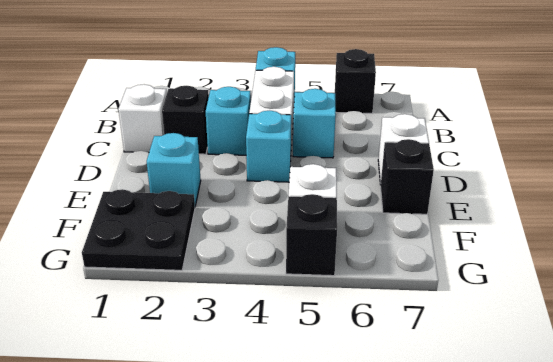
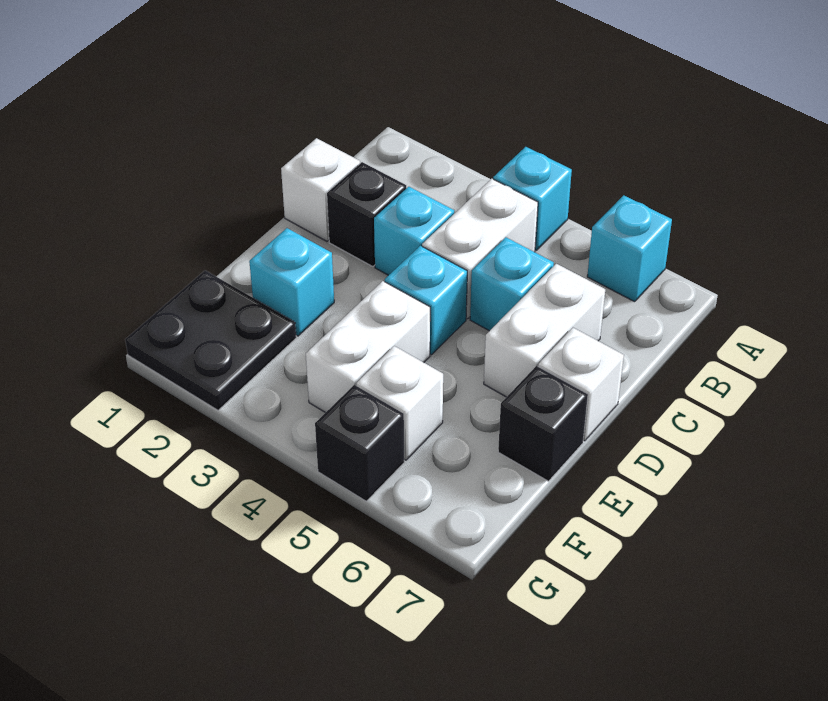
black brick A6 level 1 -> cyan brick A6 level 1
none -> white brick C6:D6 level 1
none -> white brick E4:F4 level 1

